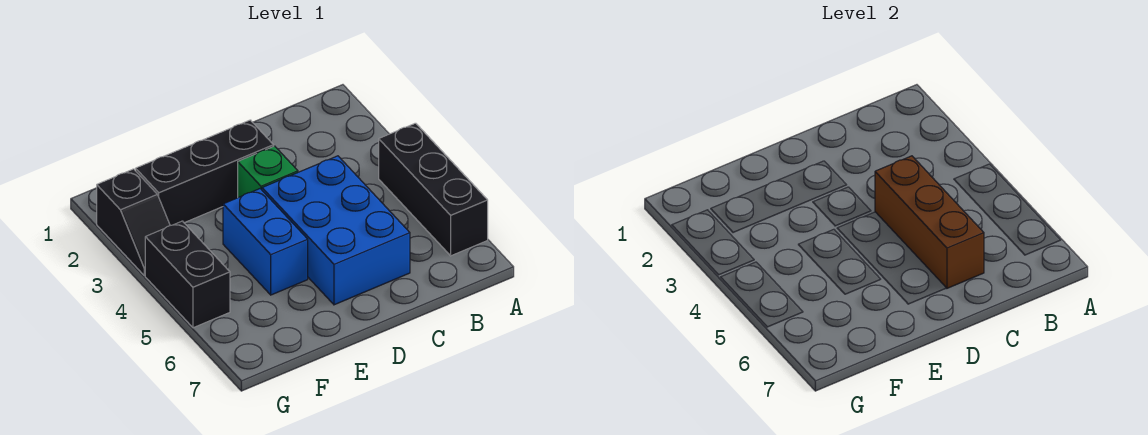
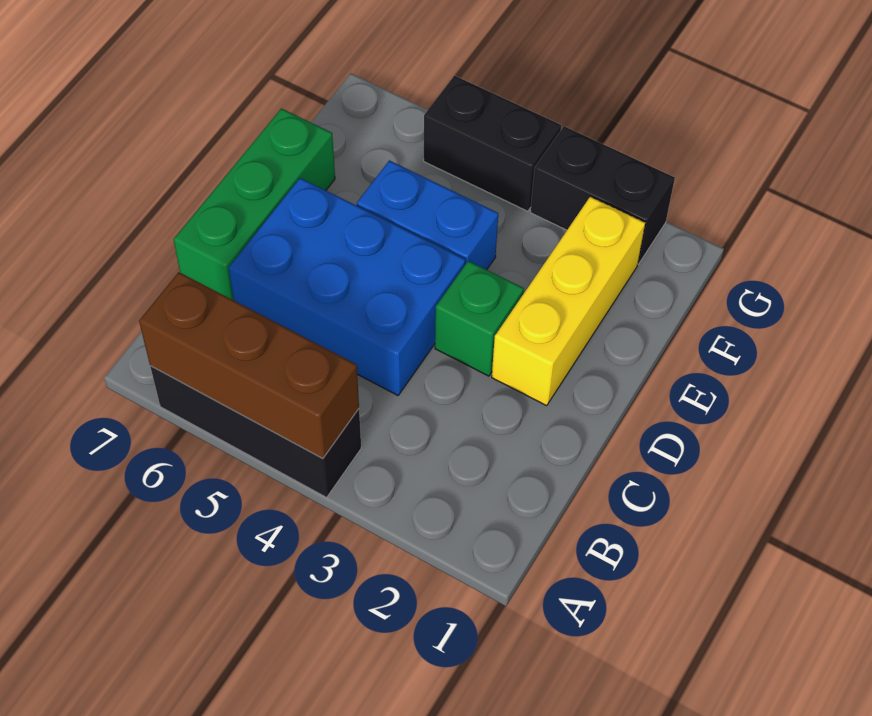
brown brick C4:C6 level 2 -> brown brick A4:A6 level 2
none -> green brick C7:E7 level 1
black brick D2:F2 level 1 -> yellow brick D2:F2 level 1
black slope G2:G3 level 1 top 2 -> black brick G2:G3 level 1

